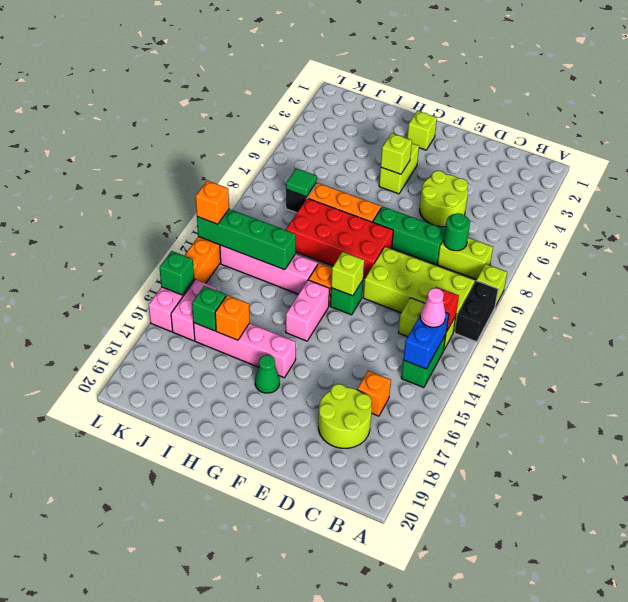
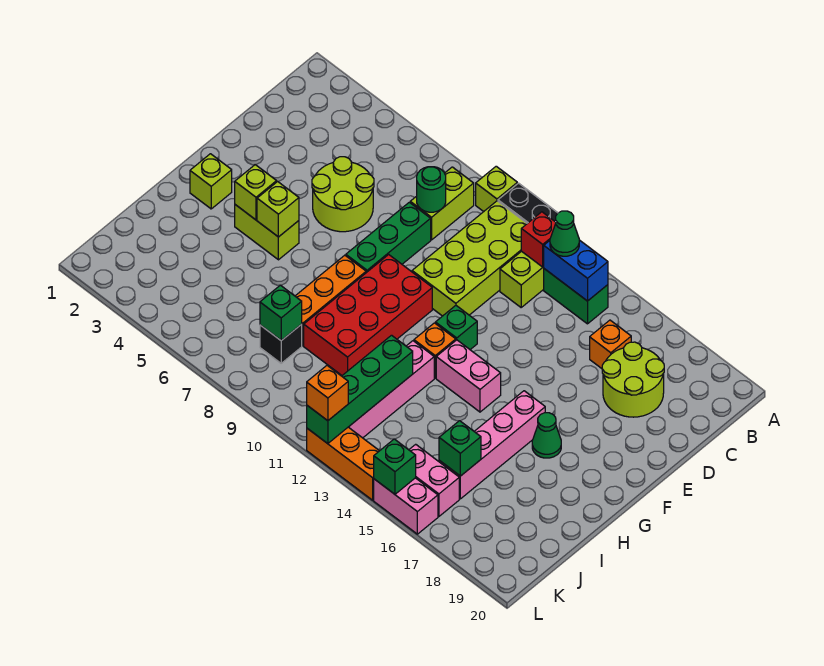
pink cone B13 level 3 -> green cone B13 level 3
lime brick F12 level 2 -> lime brick G4 level 2
orange brick I16 level 2 -> none
green tile J8 level 2 -> green brick J8 level 2

